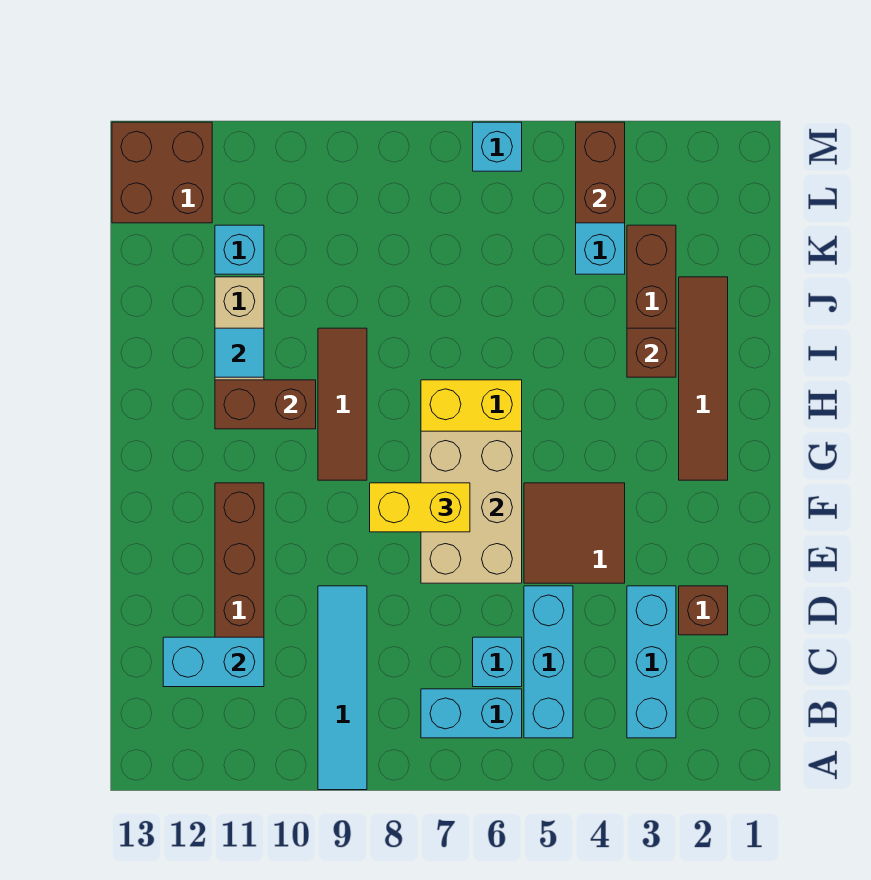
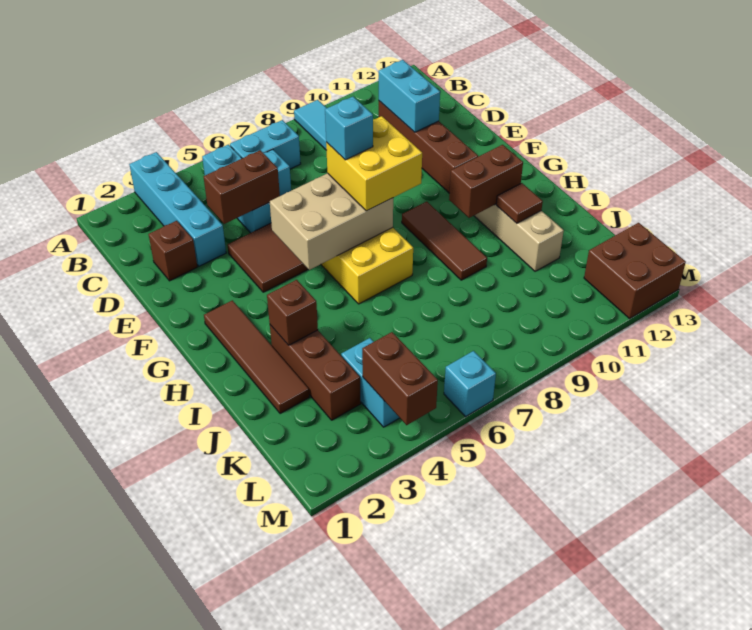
cyan brick B3:D3 level 1 -> cyan brick A3:D3 level 1
cyan brick C11:C12 level 2 -> cyan brick C11:D11 level 2
none -> brown brick D4:D5 level 2
tan brick E6:G7 level 2 -> tan brick F5:G7 level 2
yellow brick F7:F8 level 3 -> yellow brick F7:G8 level 3
cyan tile I11 level 2 -> brown tile I11 level 2
cyan brick K11 level 1 -> cyan brick F7 level 4

